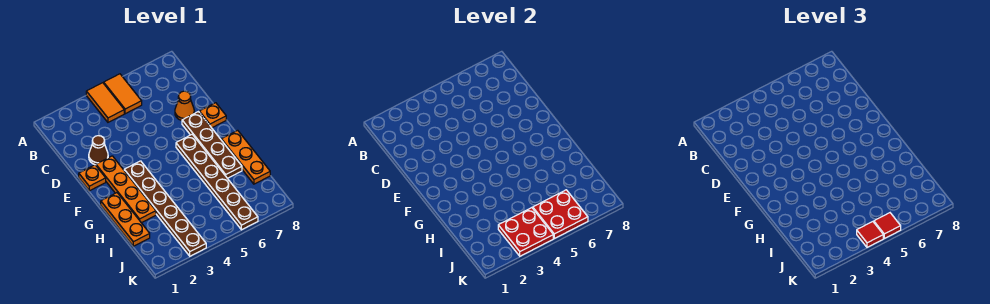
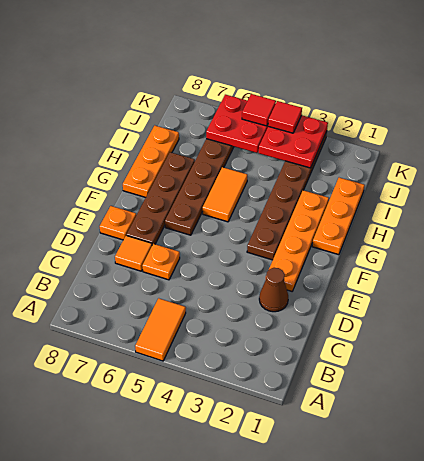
orange tile A4:B4 level 1 -> orange tile G5:H5 level 1
orange cone D7 level 1 -> orange tile D7 level 1
orange plate E1 level 1 -> orange plate D6 level 1

